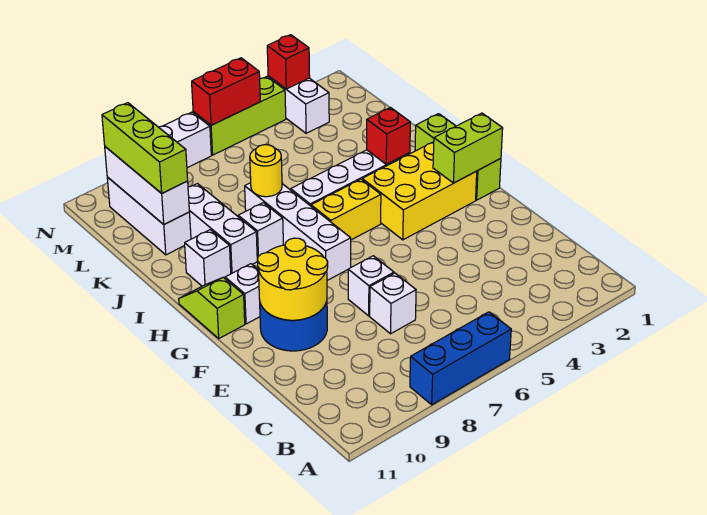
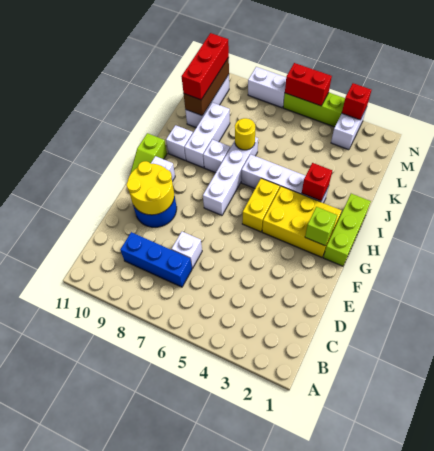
blue brick A6:A8 level 1 -> blue brick C7:C9 level 1
white brick E7 level 1 -> none
lime brick G1:G2 level 2 -> lime brick G2 level 2
lime slope G11:H11 level 1 top G -> lime slope G11:H11 level 1 top H
yellow brick H5:H6 level 1 -> yellow brick G5:H5 level 1
white brick K10:M10 level 2 -> brown brick K10:M10 level 2
lime brick K10:M10 level 3 -> red brick K10:M10 level 3

